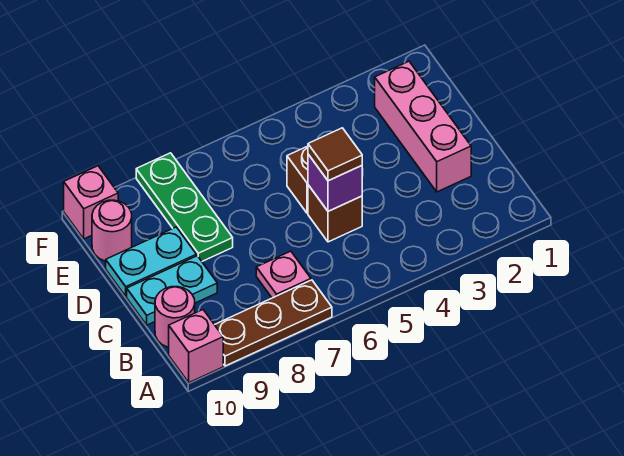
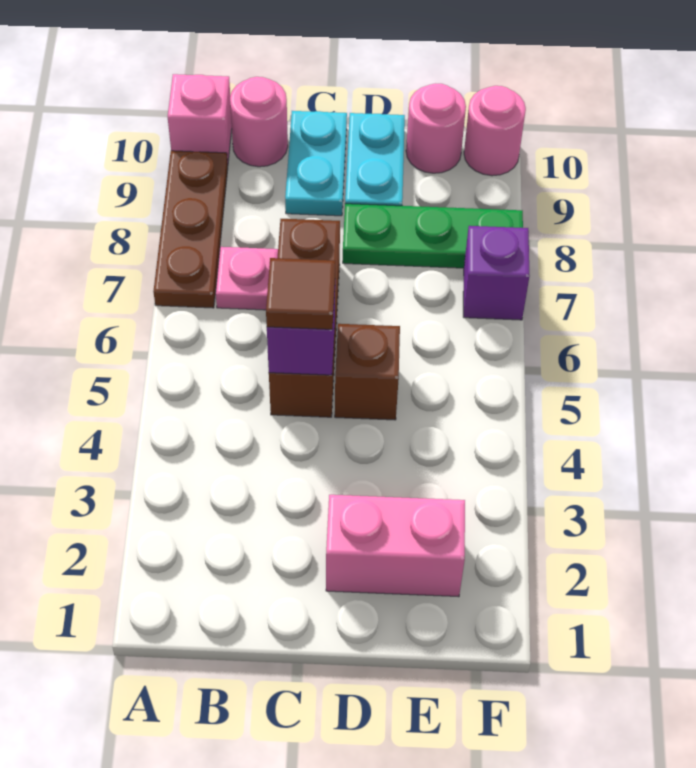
pink brick C2:E2 level 1 -> pink brick D2:E2 level 1
brown brick C5 level 1 -> brown brick C5:C7 level 1
none -> purple brick F7 level 1
pink brick F10 level 1 -> pink round brick F10 level 1

